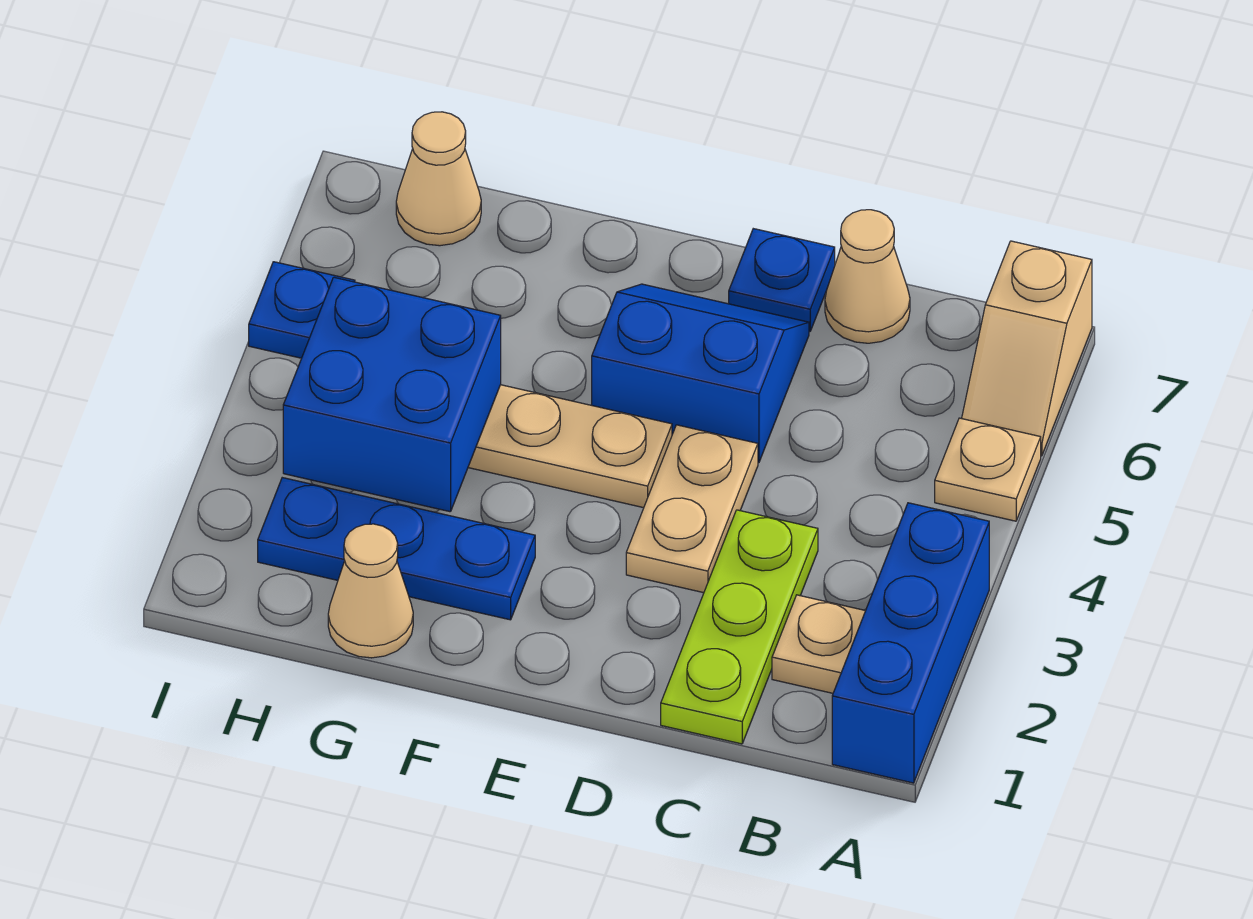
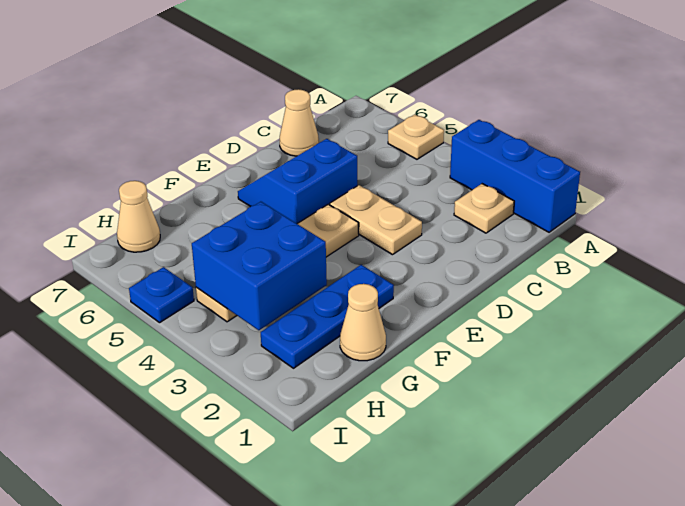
tan slope A6:A7 level 1 top 7 -> none
lime plate C1:C3 level 1 -> none
blue plate D7 level 1 -> none

